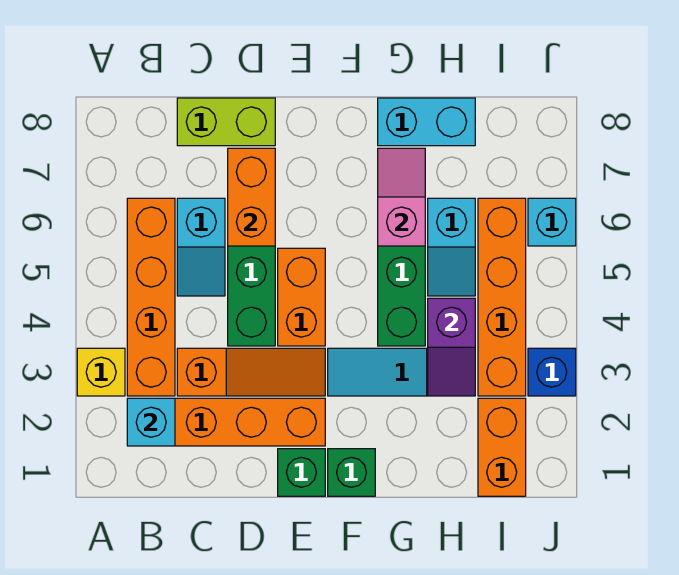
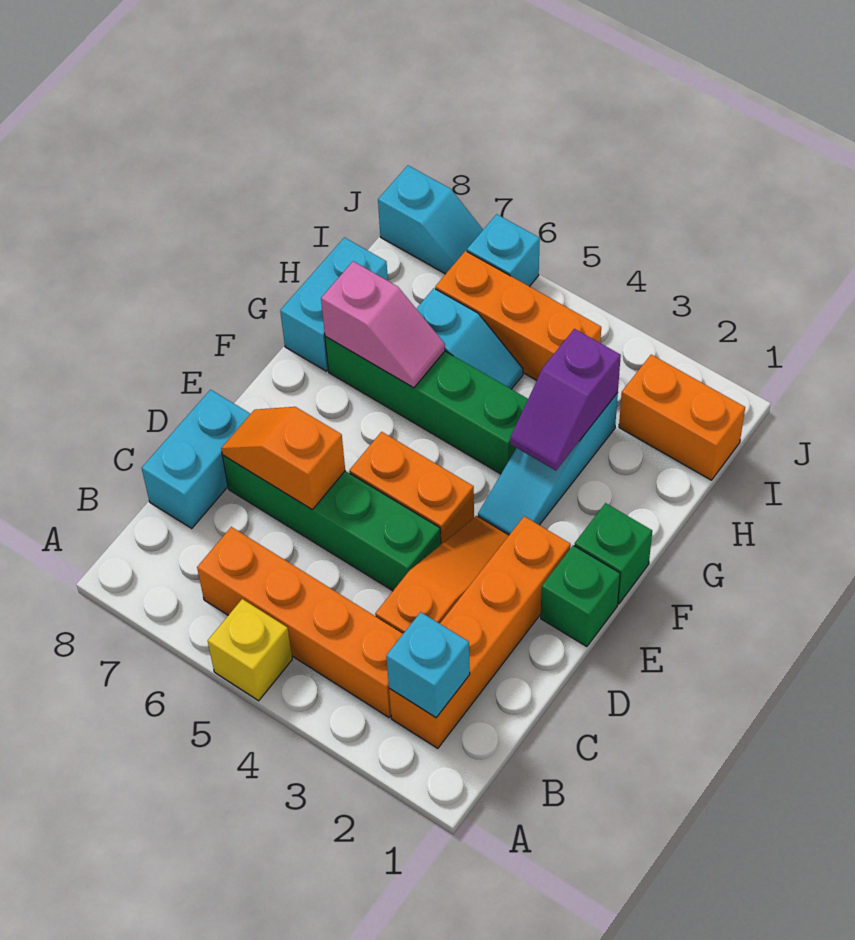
yellow brick A3 level 1 -> yellow brick A5 level 1
cyan slope C5:C6 level 1 top 6 -> cyan slope J7:J8 level 1 top 8
lime brick C8:D8 level 1 -> cyan brick C8:D8 level 1
orange brick D6:D7 level 2 -> orange slope D6:D7 level 2 top 6
pink slope G6:G7 level 2 top 6 -> pink slope G6:G7 level 2 top 7
purple slope H3:H4 level 2 top 4 -> purple slope G3:H3 level 2 top H
orange brick I3:I6 level 1 -> orange brick I4:I6 level 1
blue brick J3 level 1 -> none

